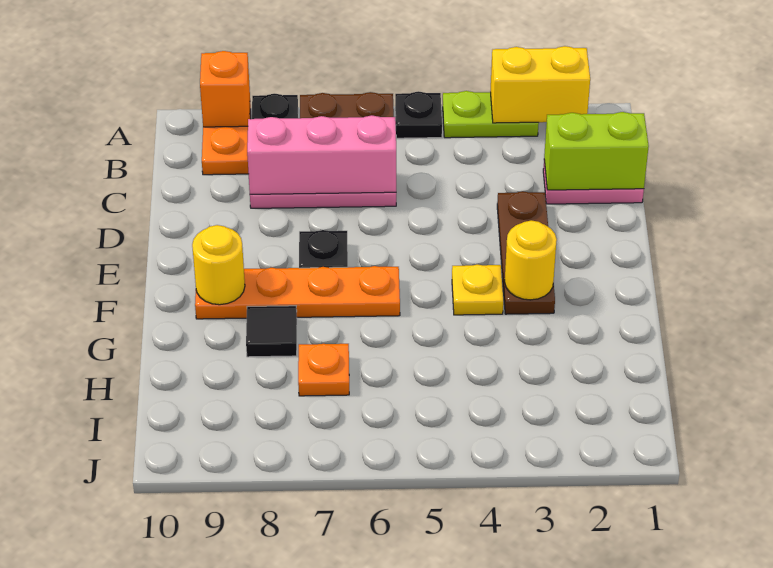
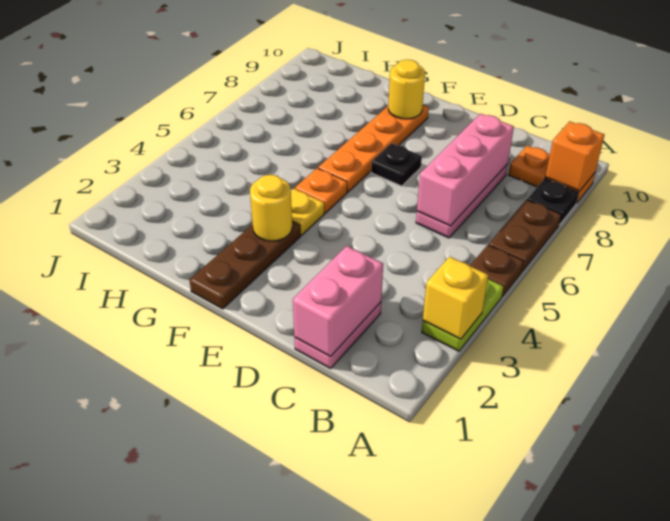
yellow brick A2:A3 level 2 -> yellow brick A3 level 2
black plate A5 level 1 -> brown plate A5 level 1
lime brick C1:C2 level 2 -> pink brick C1:C2 level 2
brown plate D3:F3 level 1 -> brown plate F1:F3 level 1
black tile G8 level 1 -> none
orange plate H7 level 1 -> orange plate F5 level 1

